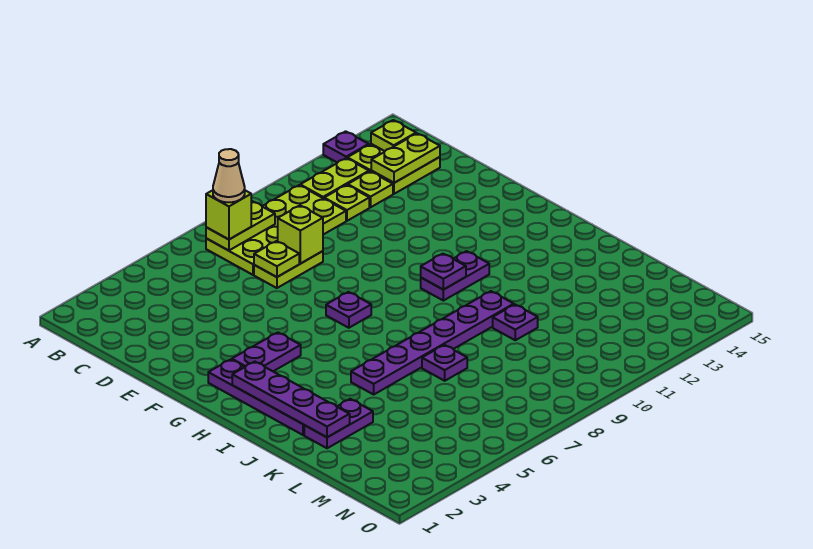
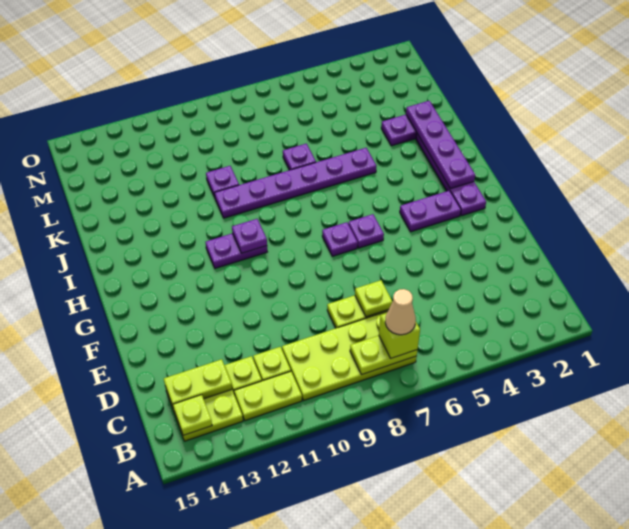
purple plate A13 level 1 -> purple plate G6 level 1
lime brick D8 level 2 -> none

